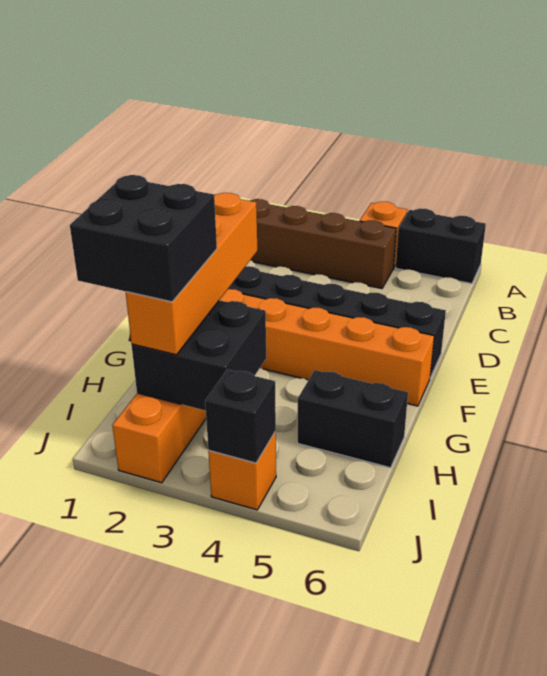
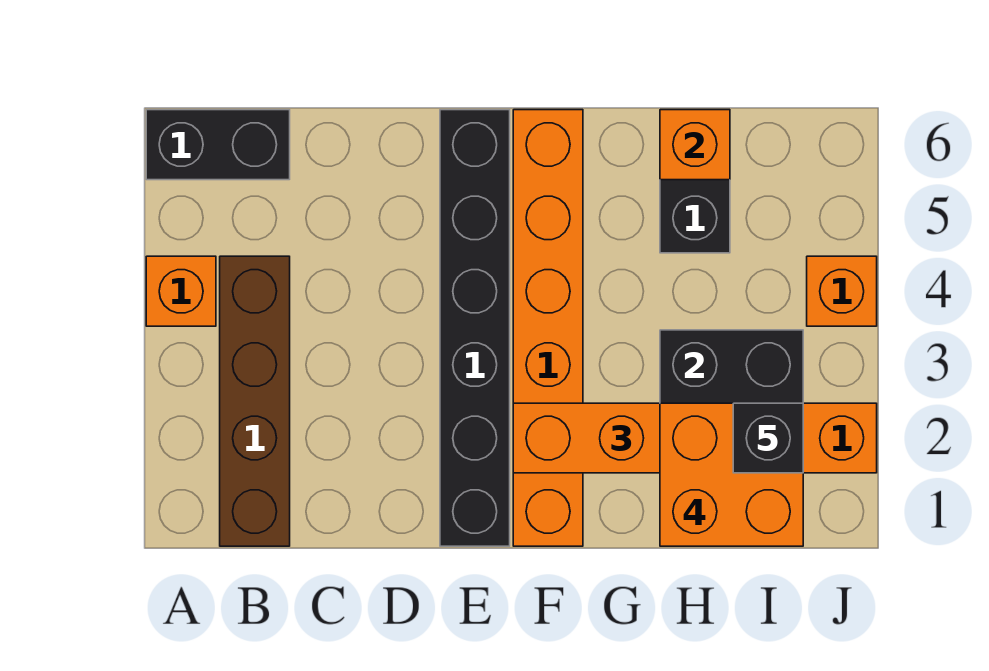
black brick A5:A6 level 1 -> black brick A6:B6 level 1
black brick H1:I2 level 4 -> orange brick H1:I2 level 4
none -> orange brick H6 level 2
black brick J4 level 2 -> black brick I2 level 5

